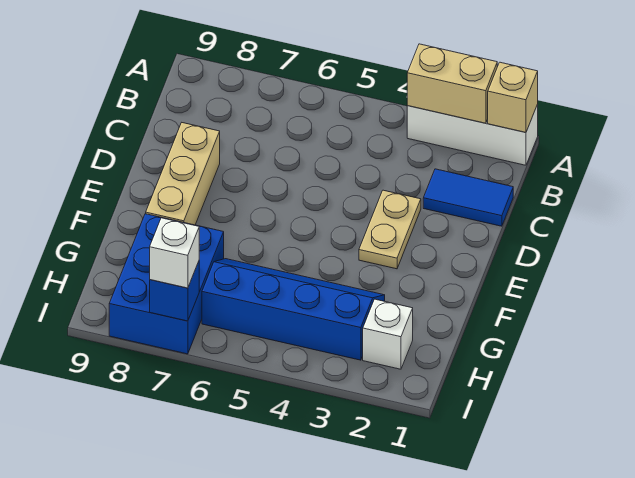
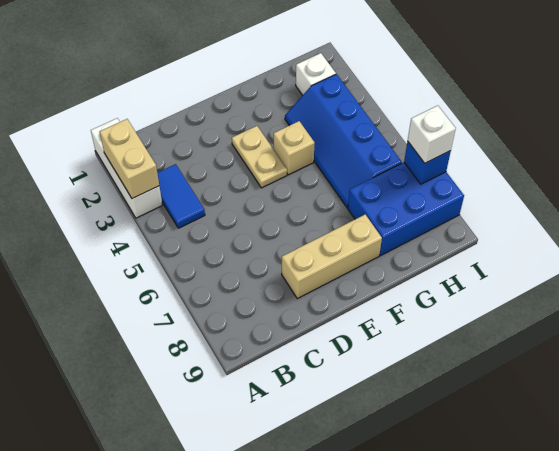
tan brick A1 level 2 -> tan brick F4 level 1
blue tile C1:C2 level 1 -> blue tile B3:B4 level 1
tan plate D3:E3 level 1 -> tan plate E3:E4 level 1

